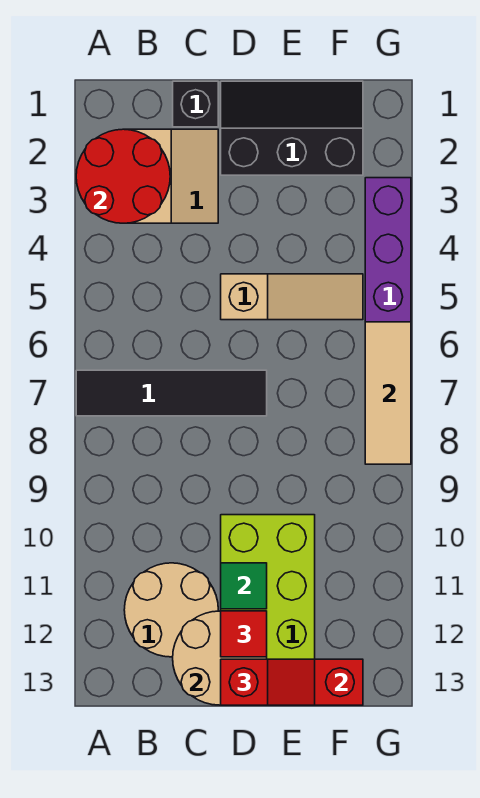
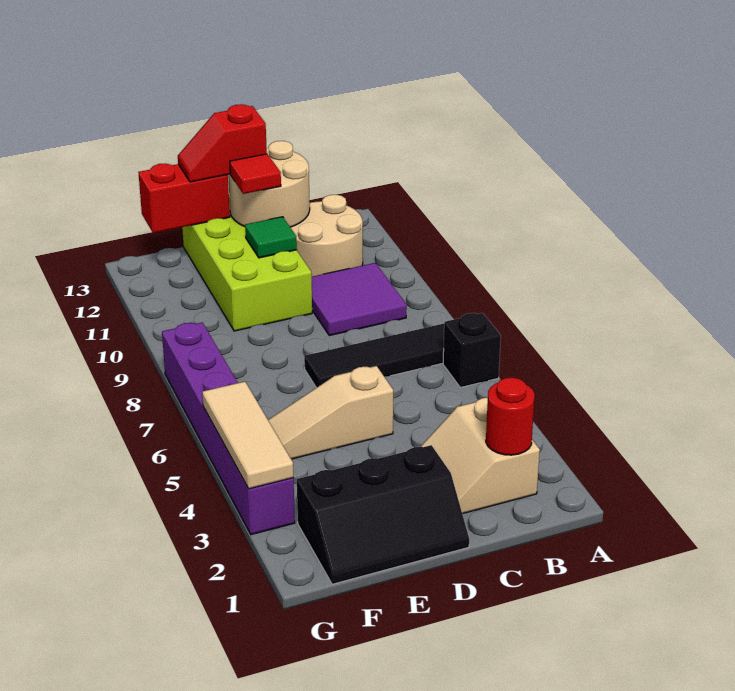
red round brick A2:B3 level 2 -> red round brick B2 level 2
none -> purple tile B9:C10 level 1
black brick C1 level 1 -> black brick A6 level 1
tan tile G6:G8 level 2 -> tan tile G3:G5 level 2

